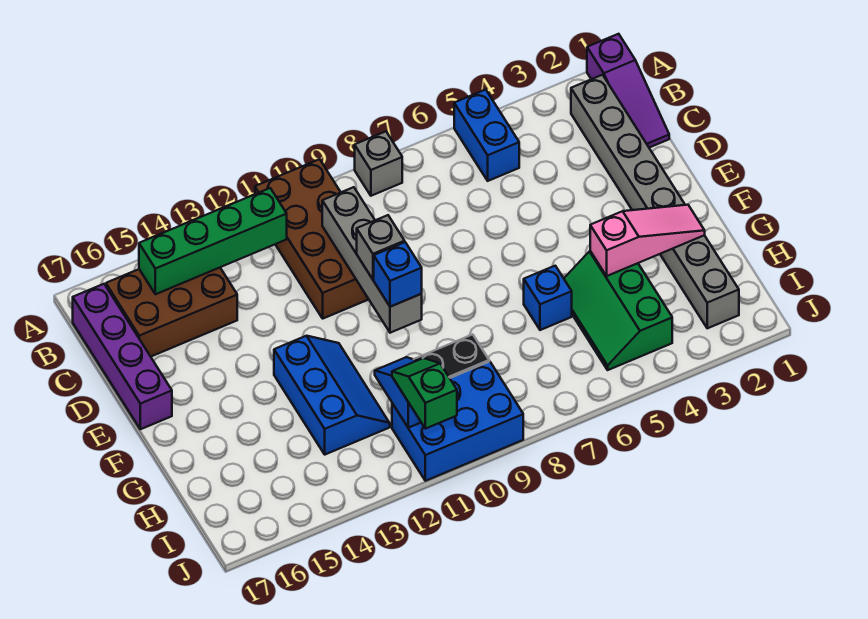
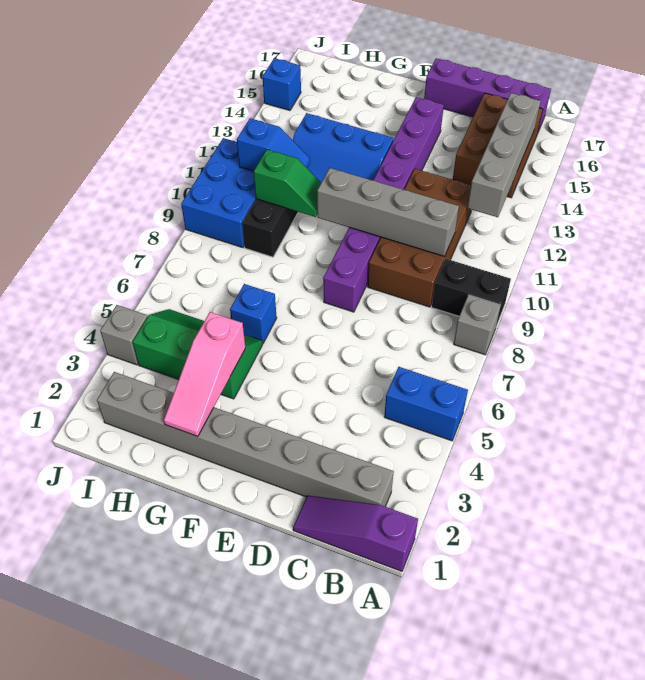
none -> black brick A9:B9 level 1
brown brick A10:D11 level 1 -> brown brick C9:D12 level 1
green brick B12:B15 level 2 -> grey brick B12:B15 level 2
none -> purple brick E8:E15 level 1
grey brick E10 level 3 -> grey brick J4 level 1
blue brick F10 level 3 -> blue brick J15 level 1
green slope I11:J11 level 3 top J -> green slope G10:H10 level 2 top H

